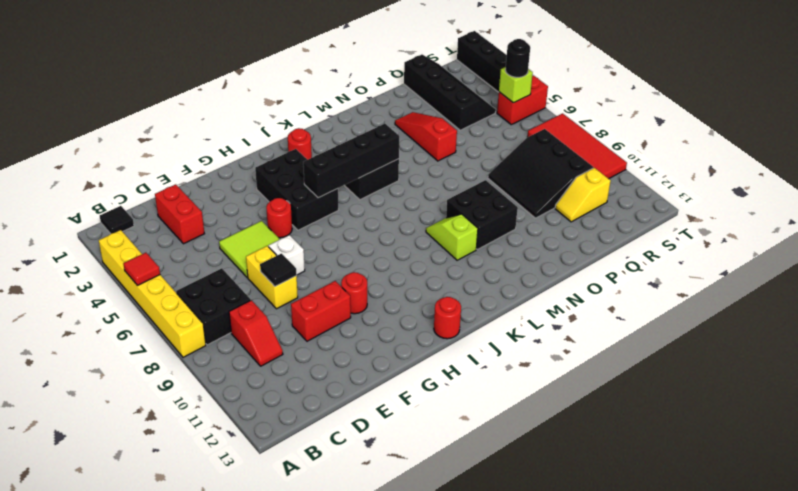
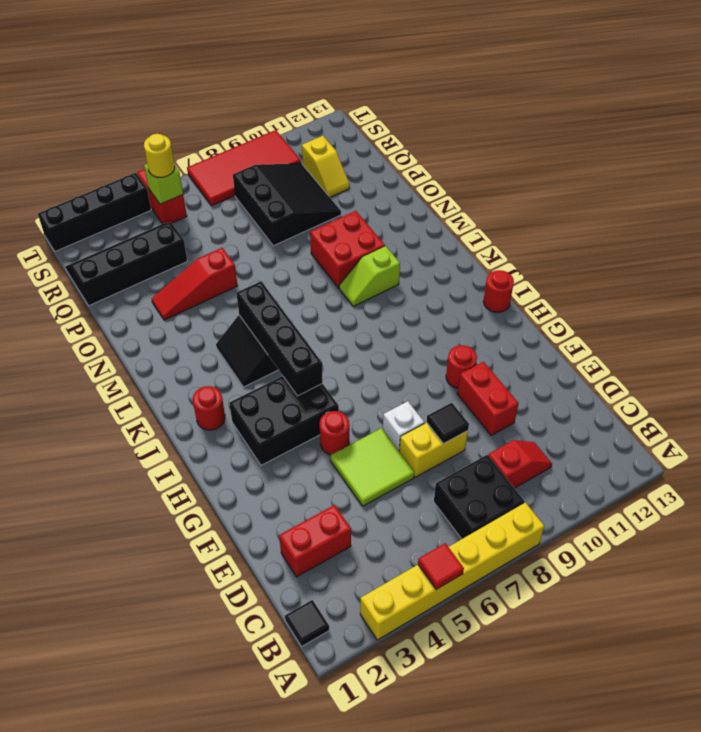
black brick M9:N10 level 1 -> red brick M9:N10 level 1
black slope P8:R10 level 1 top R -> black slope P8:R10 level 1 top 8
black round brick S5 level 3 -> yellow round brick S5 level 3

